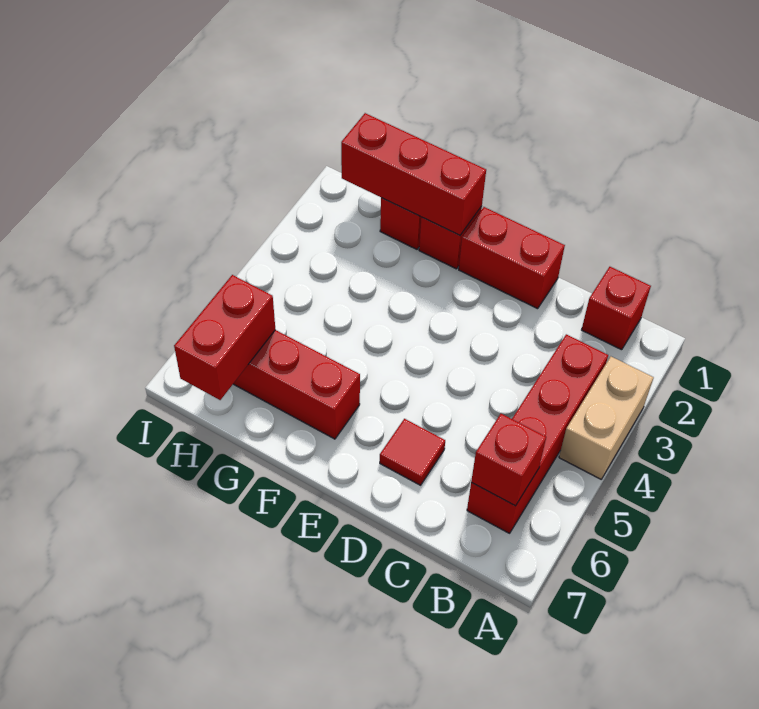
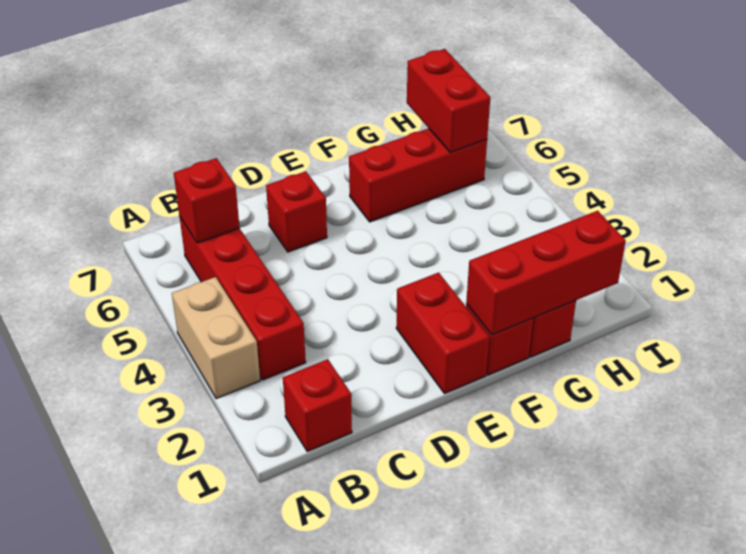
red brick D1:E1 level 1 -> red brick E1:E2 level 1
red tile D6 level 1 -> red brick D6 level 1

